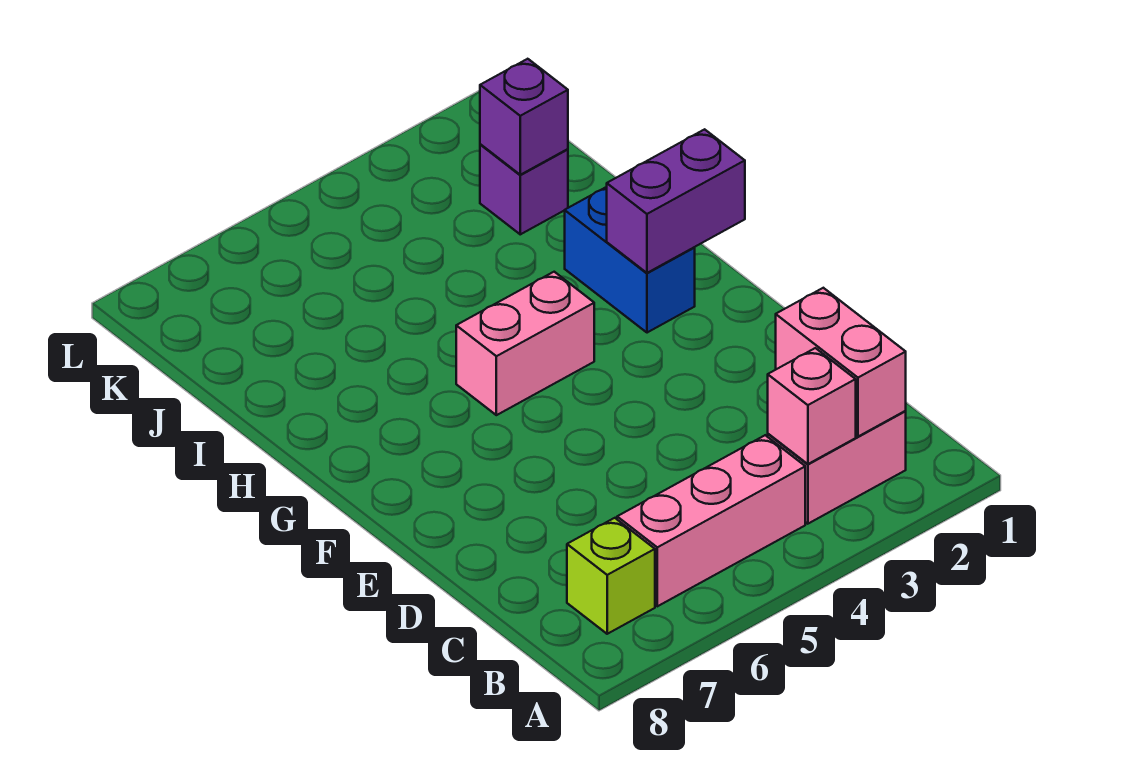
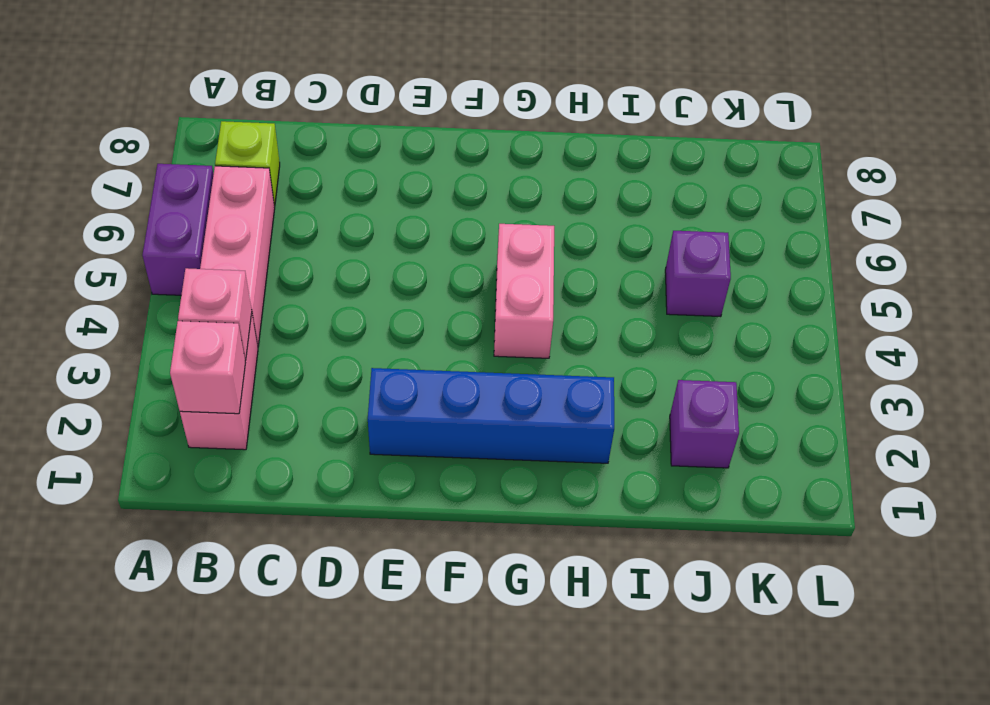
pink brick B2:C2 level 2 -> pink brick B2 level 2
purple brick G1:G2 level 2 -> purple brick A5:A6 level 1
blue brick G2:H2 level 1 -> blue brick E2:H2 level 1
purple brick J2 level 2 -> purple brick J5 level 1

